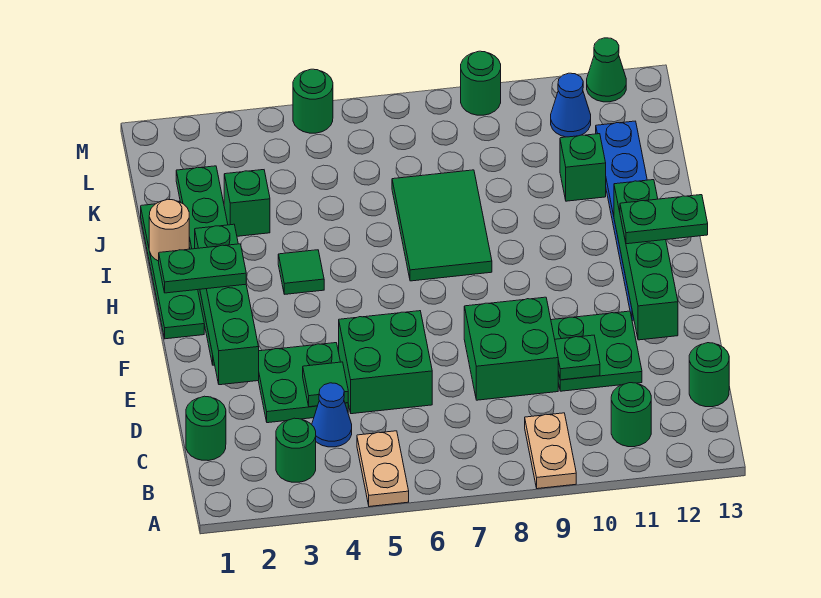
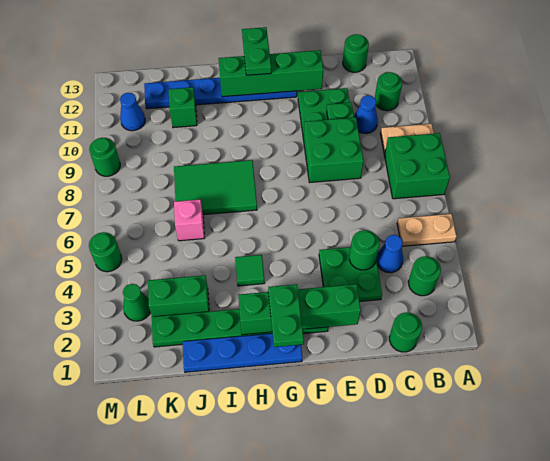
none -> blue cone C10 level 1
green tile D4 level 2 -> green round brick D4 level 2
green brick D5:E6 level 1 -> green brick A7:B8 level 1
green plate G1:J1 level 1 -> blue plate G1:J1 level 1
tan round brick I1 level 2 -> none
green brick J3 level 1 -> green brick J3:K3 level 1
none -> pink brick J6 level 1
green cone M12 level 1 -> green cone L3 level 1

